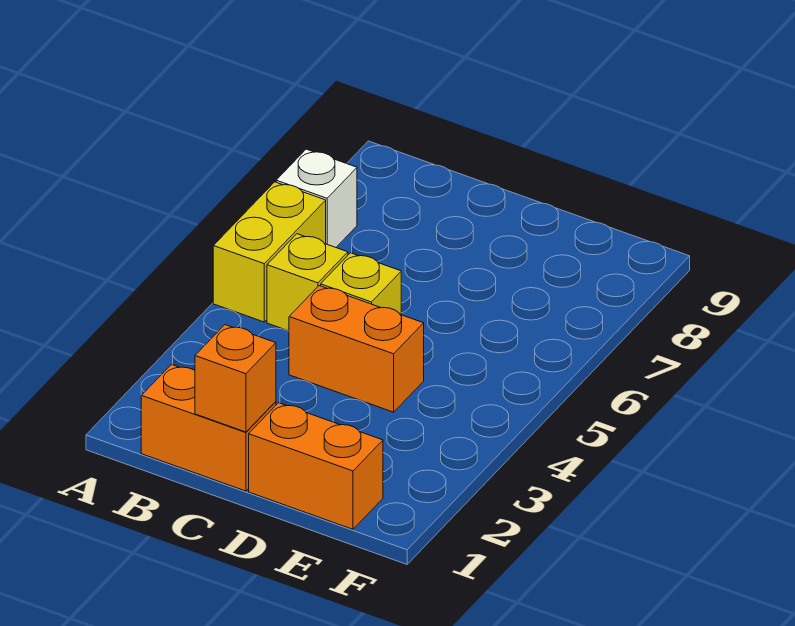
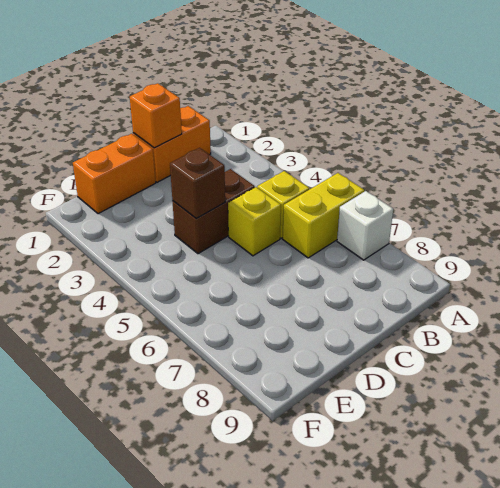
yellow brick A5:A6 level 1 -> yellow brick A6:B6 level 1
orange brick C4:D4 level 1 -> brown brick C4:D4 level 1
none -> brown brick D4 level 2

